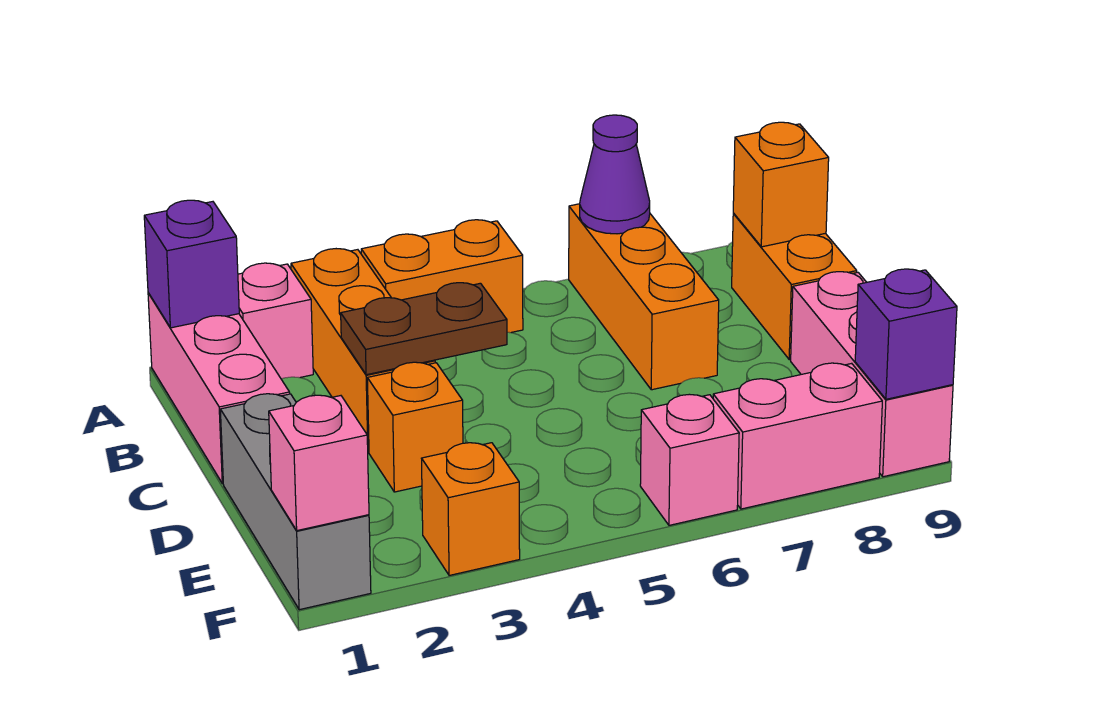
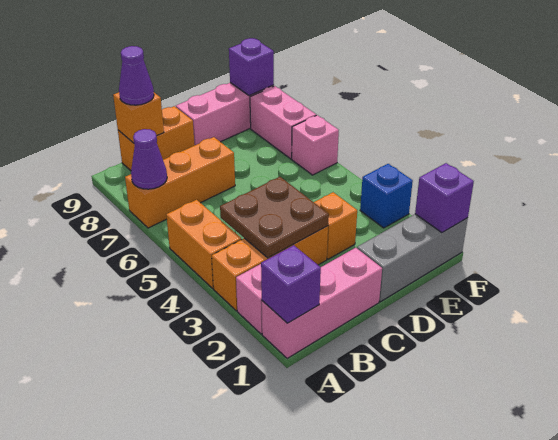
none -> purple cone B9 level 3
brown plate C3:C4 level 2 -> brown plate B3:C4 level 2
pink brick F1 level 2 -> purple brick F1 level 2
orange brick F3 level 1 -> blue brick F3 level 1

